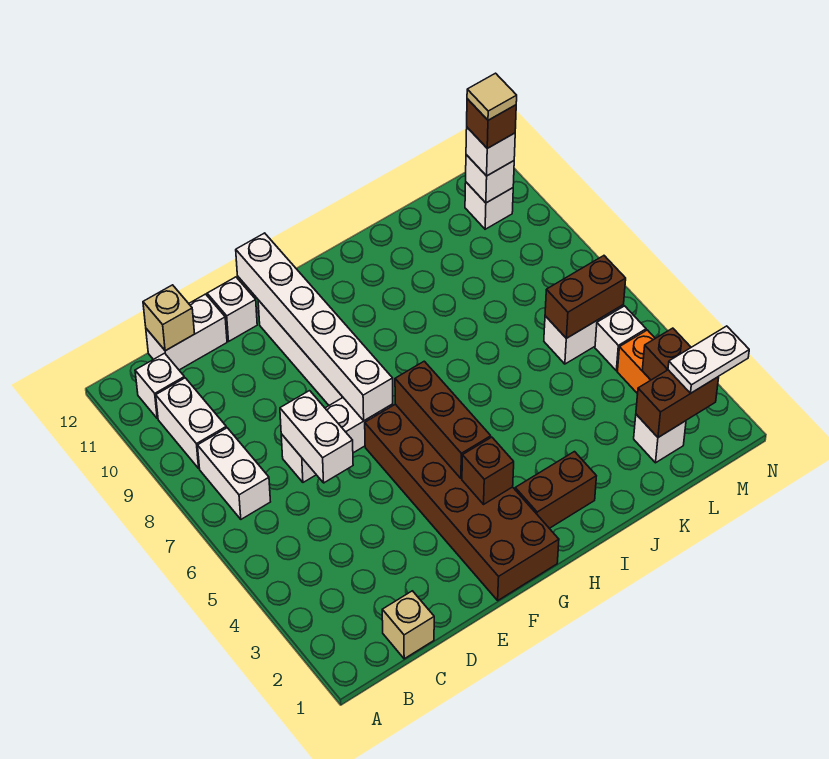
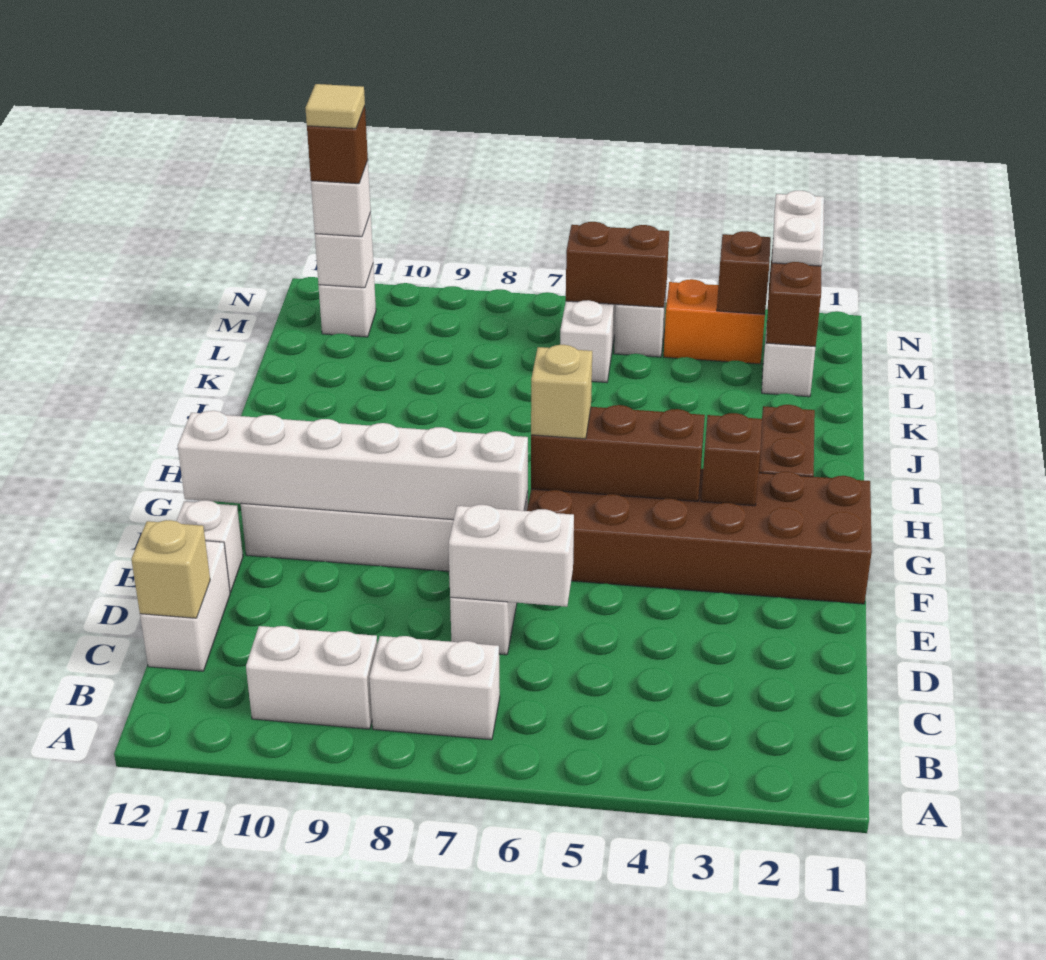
white brick B11 level 1 -> none
tan brick C1 level 1 -> tan brick G6 level 3
brown brick L6:M6 level 2 -> brown brick M5:M6 level 2

